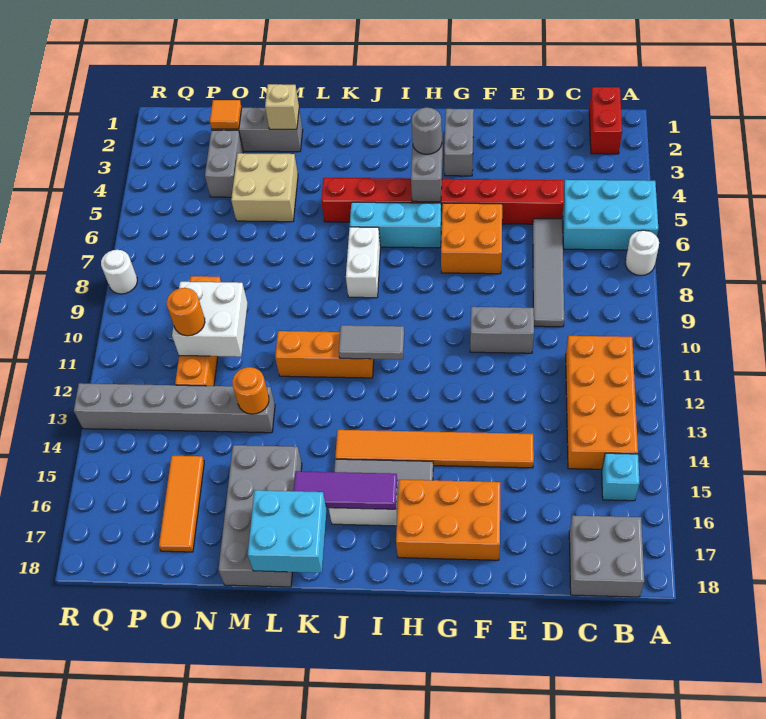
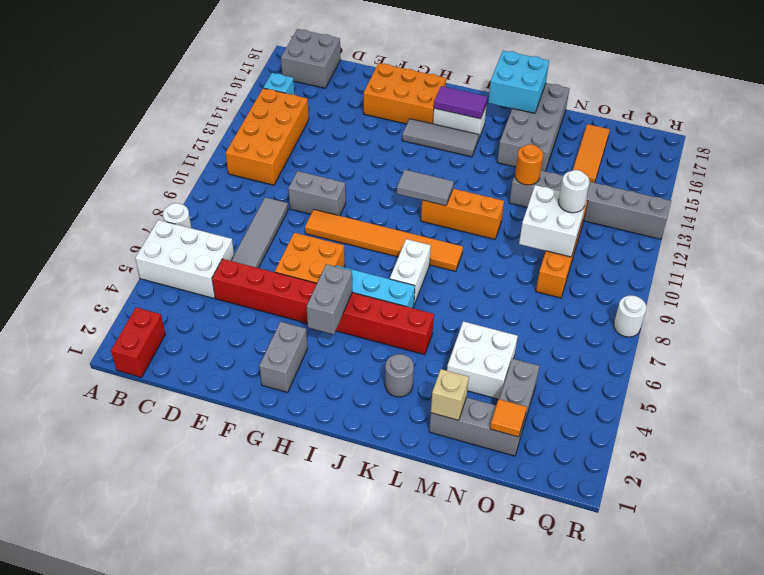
cyan brick A5:C6 level 1 -> white brick A5:C6 level 1
orange tile E14:J14 level 1 -> orange tile F9:K9 level 1
grey round brick H4 level 3 -> grey round brick K3 level 1
purple tile I16:K16 level 2 -> purple tile I16:J16 level 2
tan brick M4:N5 level 1 -> white brick M4:N5 level 1
orange round brick O11 level 3 -> white round brick O11 level 3

